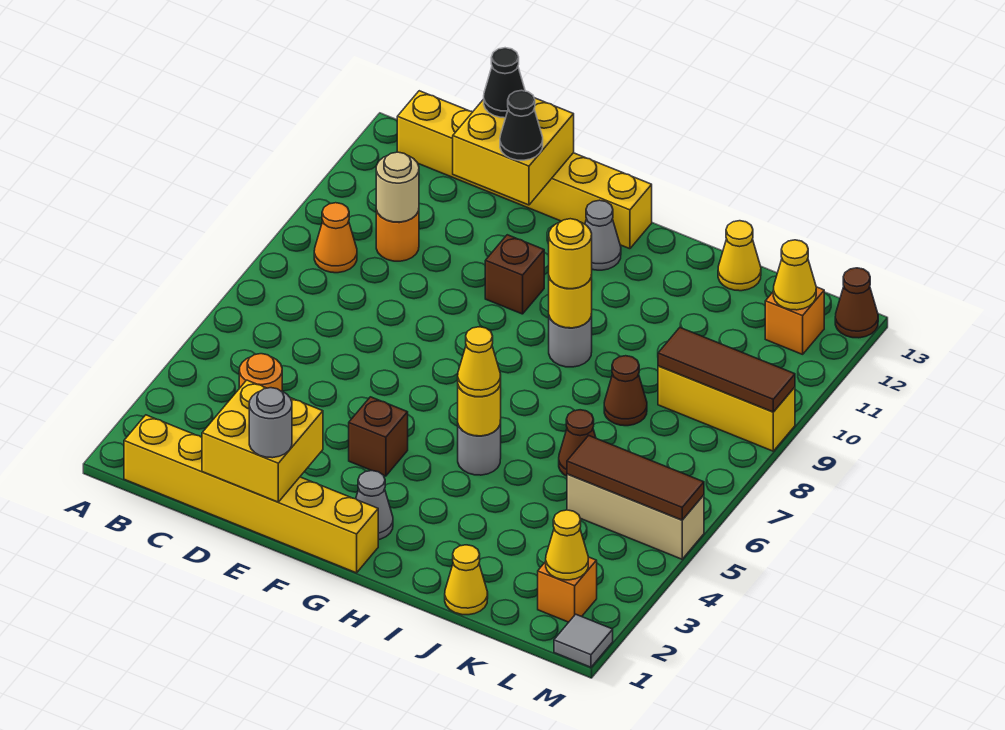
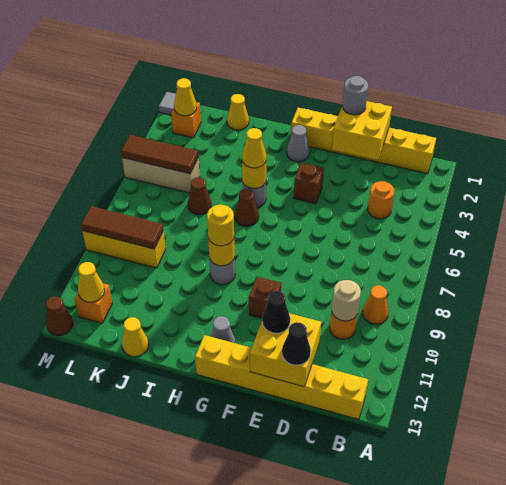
brown cone J8 level 1 -> brown cone H6 level 1

